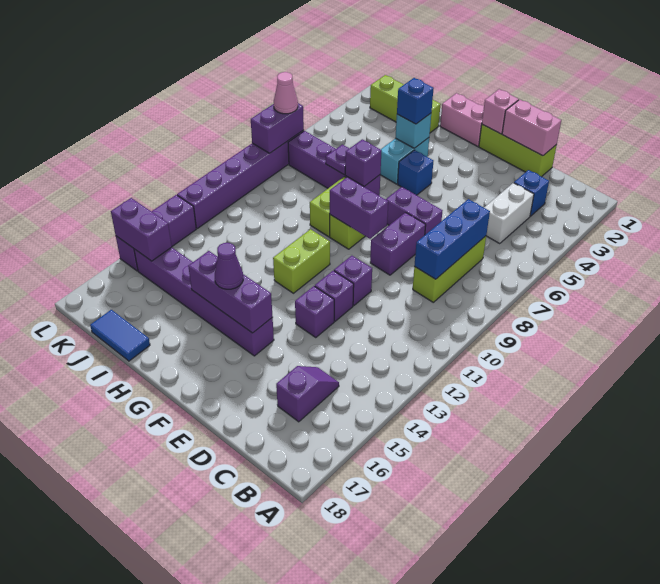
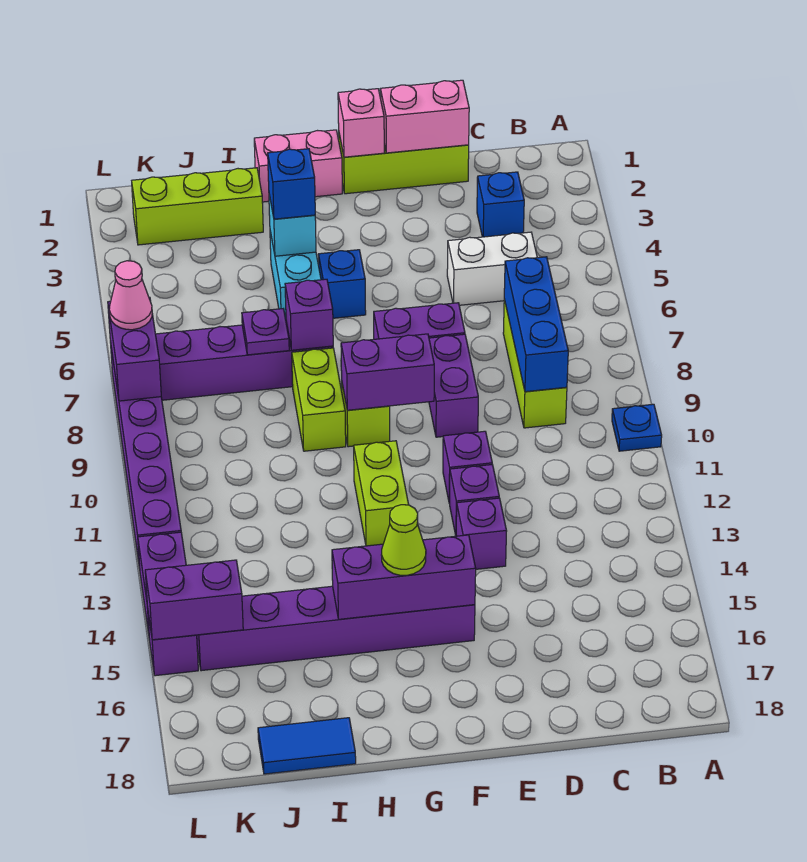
none -> blue plate A10 level 1
white brick C4:C5 level 1 -> white brick C5:D5 level 1
purple slope C15:C16 level 1 top 16 -> none
purple cone G15 level 3 -> lime cone G15 level 3

